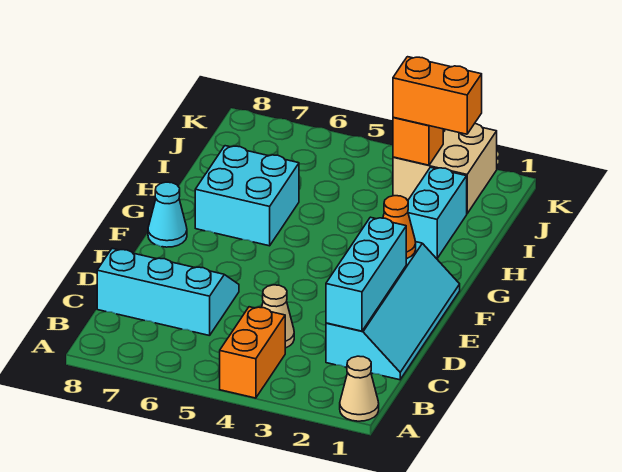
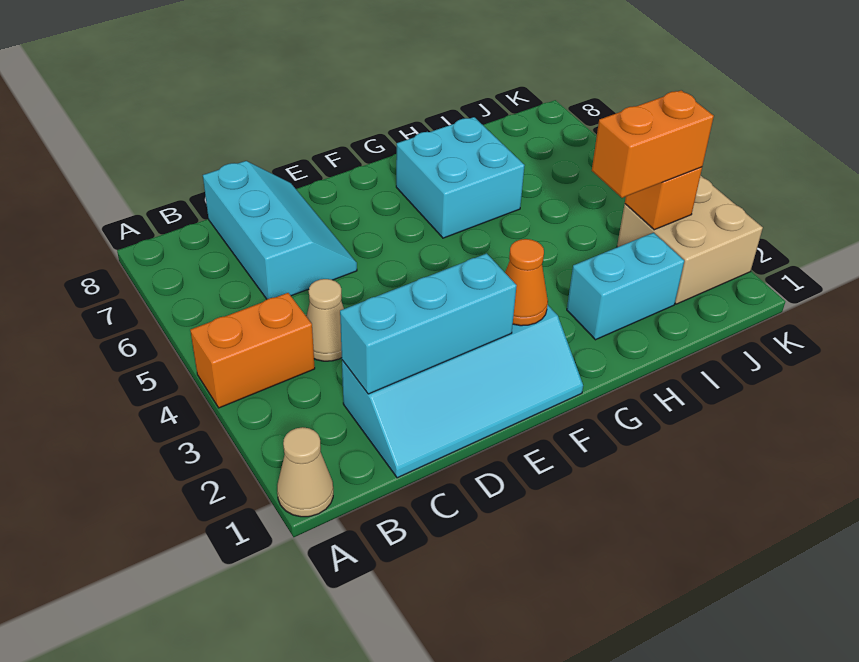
cyan cone F8 level 1 -> none
orange brick J2:J3 level 3 -> orange brick I3:J3 level 3

